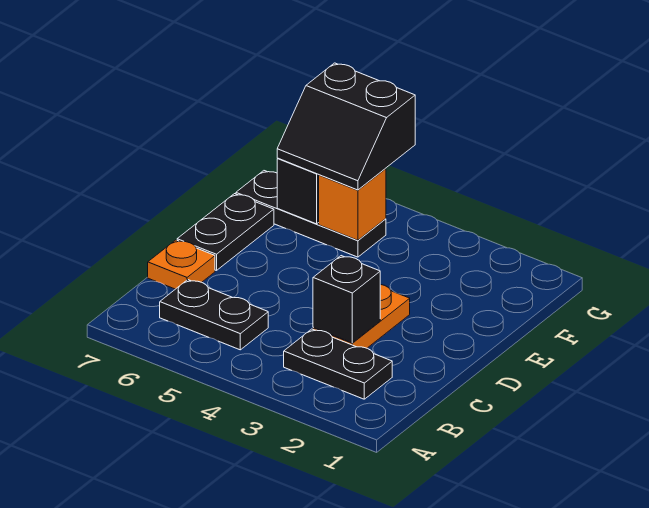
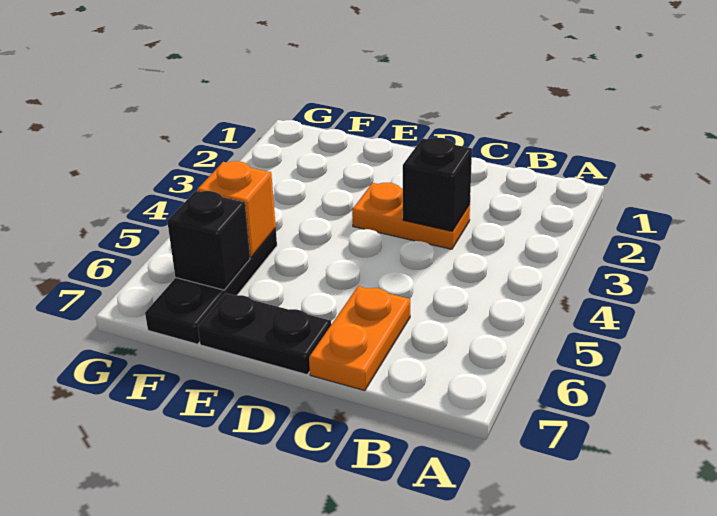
black plate B2:B3 level 1 -> none
black plate B5:B6 level 1 -> none
orange plate C7 level 1 -> orange plate C6:C7 level 1
black slope F5:G6 level 3 top G -> none

